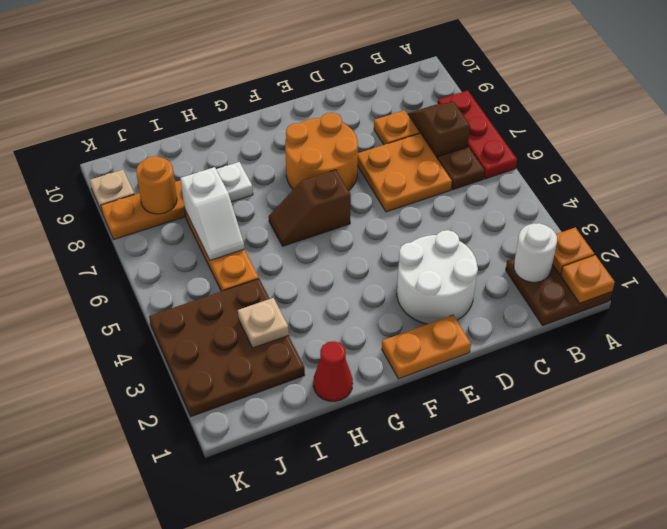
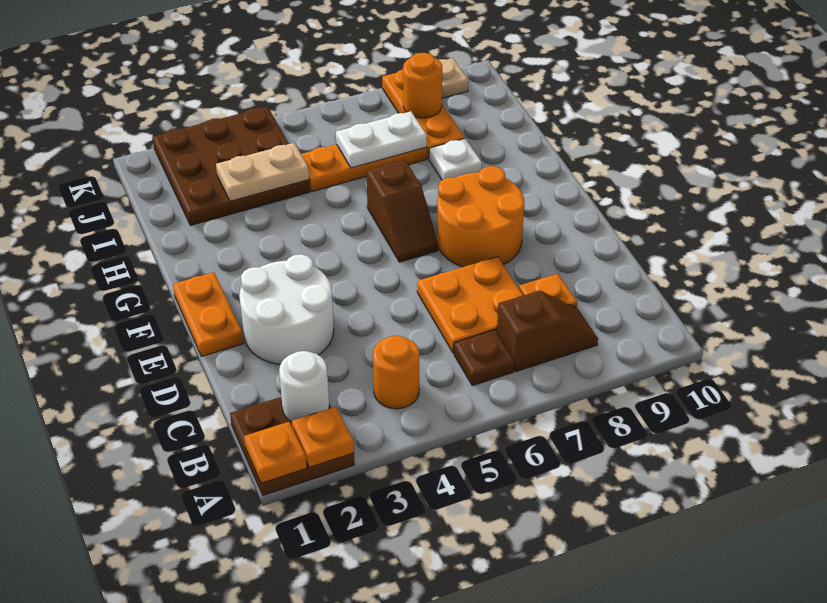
red plate A6:A8 level 1 -> none
none -> orange round brick B4 level 1
brown slope F6:G6 level 1 top F -> brown slope F6:G6 level 1 top G
red cone H1 level 1 -> none
tan plate I3 level 2 -> tan plate I3:I4 level 2
white slope I6:I7 level 2 top 7 -> white plate I6:I7 level 2

